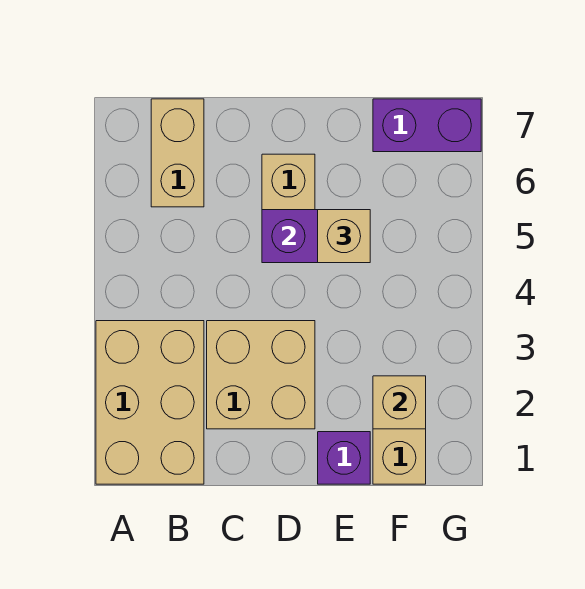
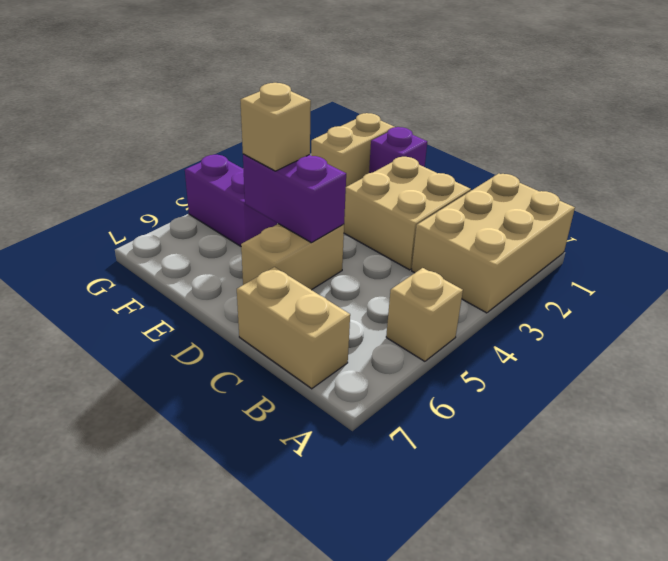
tan brick B6:B7 level 1 -> tan brick B7:C7 level 1
tan brick F2 level 2 -> tan brick A5 level 1
purple brick F7:G7 level 1 -> purple brick F5:G5 level 1

